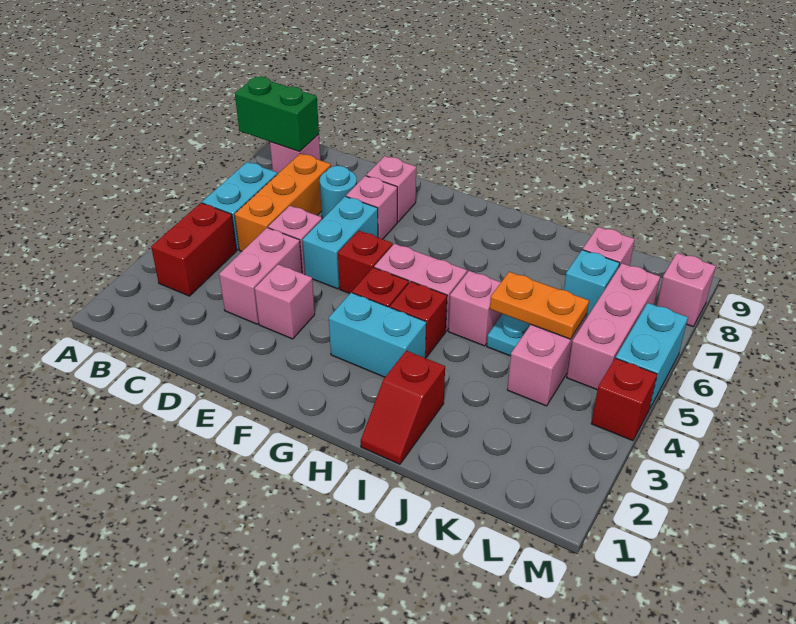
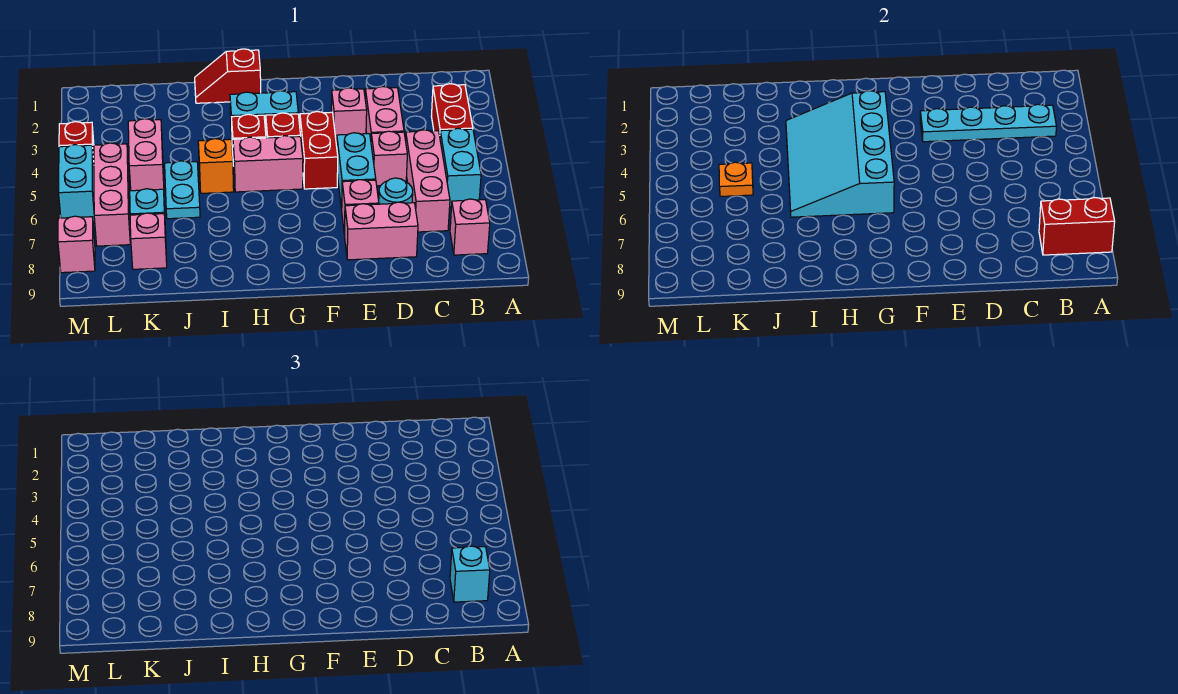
green brick A8:B8 level 2 -> red brick A8:B8 level 2
none -> cyan plate B3:E3 level 2
none -> cyan brick B8 level 3
orange brick C5:C7 level 1 -> pink brick C5:C7 level 1
pink brick E8 level 1 -> pink brick D8:E8 level 1
red brick F5 level 1 -> red brick F4:F5 level 1
none -> cyan slope G3:I6 level 2 top G
red slope I1:I2 level 1 top 2 -> red slope H1:I1 level 1 top H
pink brick I5 level 1 -> orange brick I5 level 1
orange plate J5:K5 level 2 -> orange plate K5 level 2

